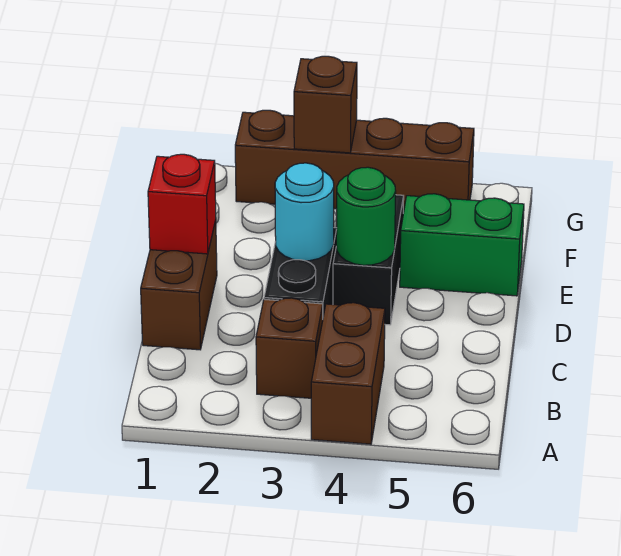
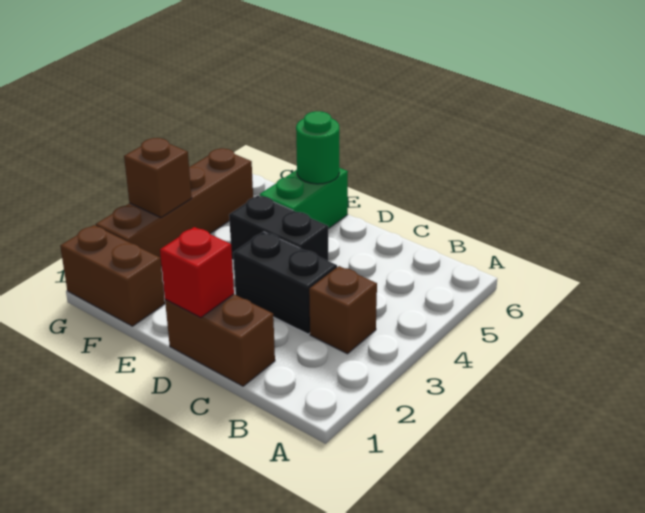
brown brick A4:B4 level 1 -> brown brick F1:G1 level 1
cyan round brick D3 level 2 -> none
green round brick D4 level 2 -> green round brick E6 level 2

